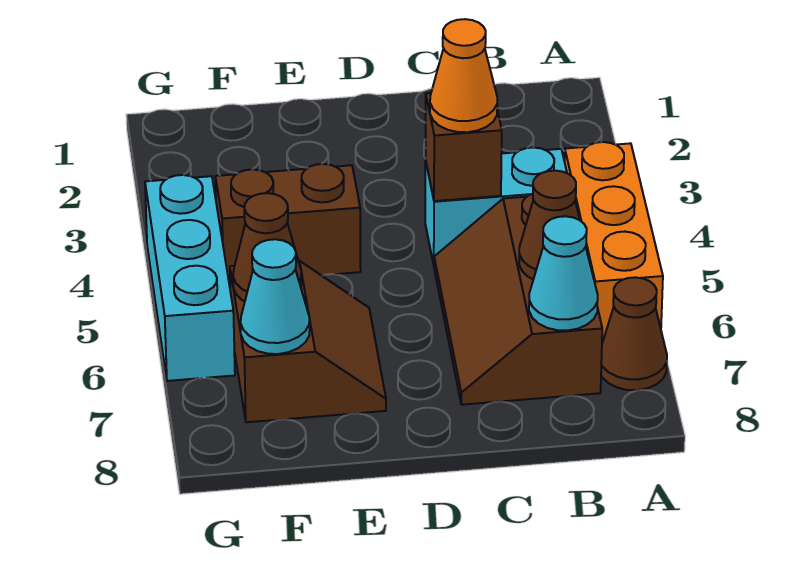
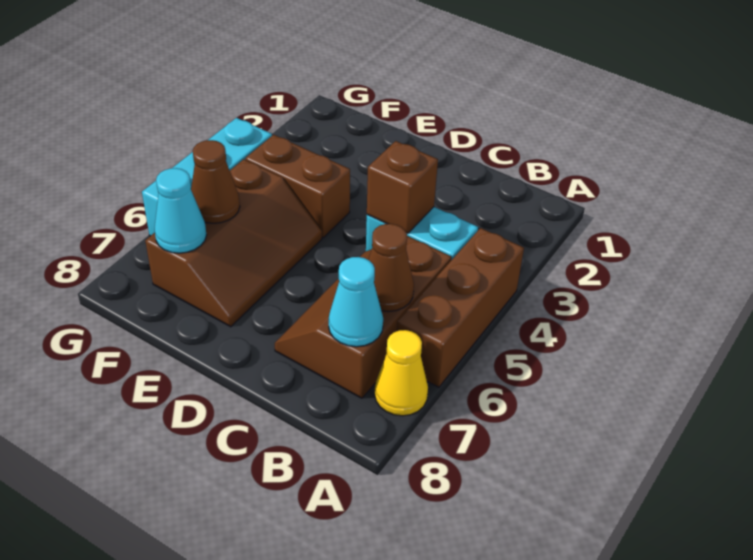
orange brick A4:A6 level 1 -> brown brick A4:A6 level 1
brown cone A7 level 1 -> yellow cone A7 level 1
orange cone C4 level 3 -> none
brown slope E6:F7 level 1 top F -> brown slope E5:F7 level 1 top F

